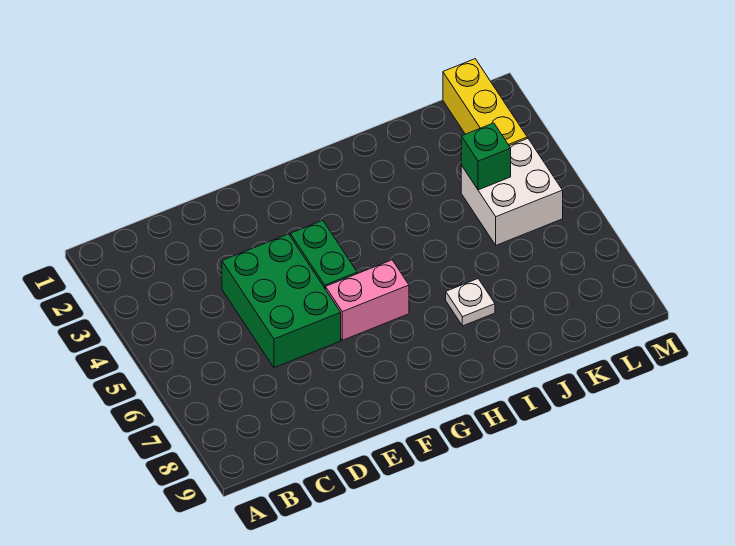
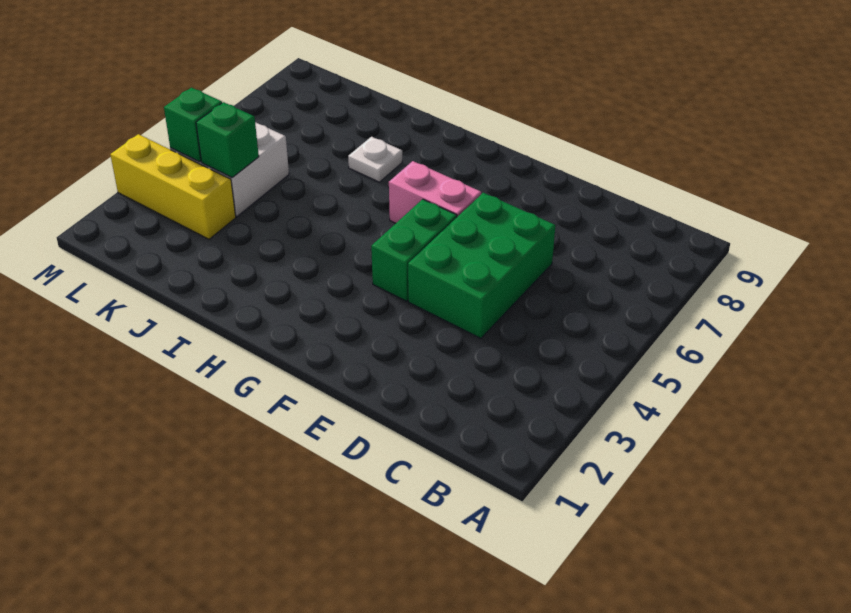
yellow brick L1:L3 level 1 -> yellow brick K3:M3 level 1
none -> green brick L4 level 2

